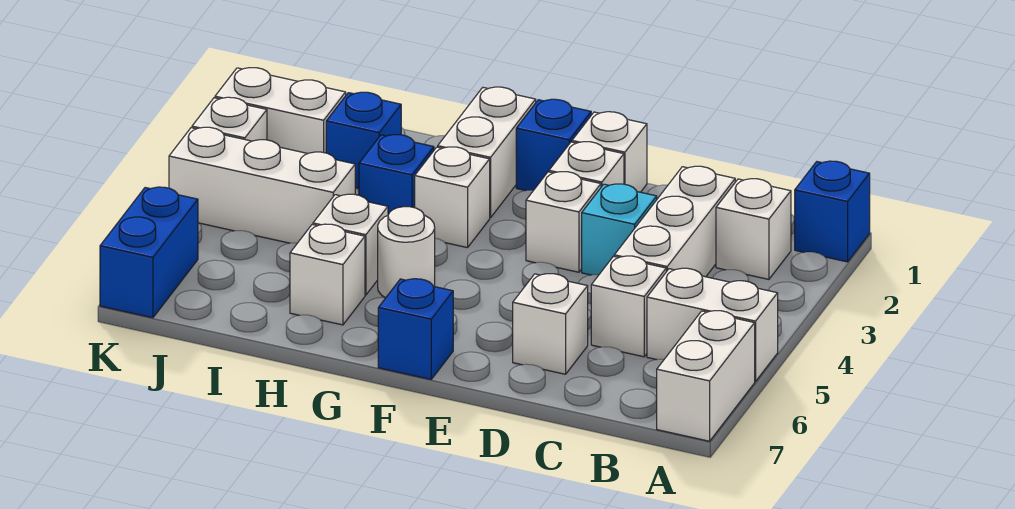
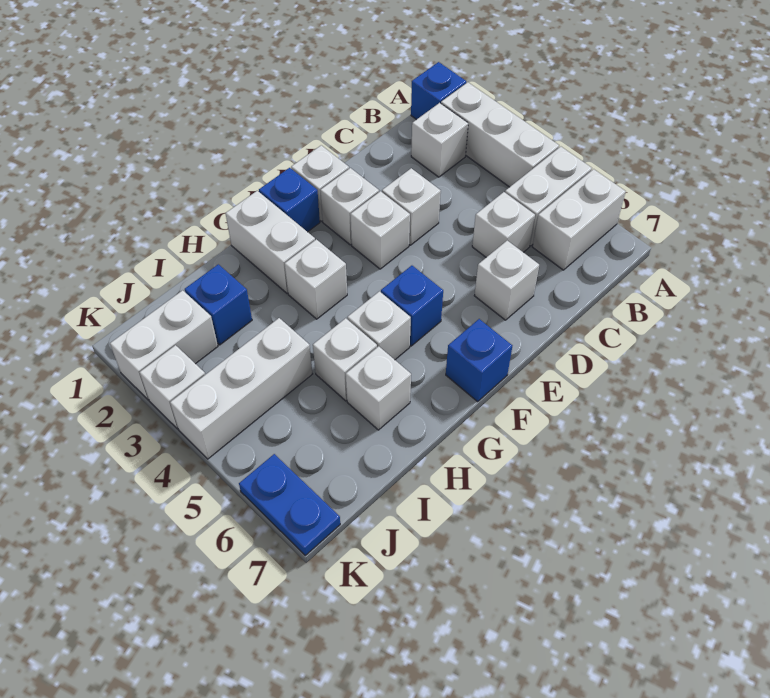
white brick A6:A7 level 1 -> white brick A6:B6 level 1
white brick C2:C4 level 1 -> white brick A2:A4 level 1
cyan brick D3 level 1 -> white brick D3 level 1
white round brick G5 level 1 -> white brick G5 level 1
blue brick H3 level 1 -> blue brick F5 level 1
blue brick K6:K7 level 1 -> blue plate K6:K7 level 1

